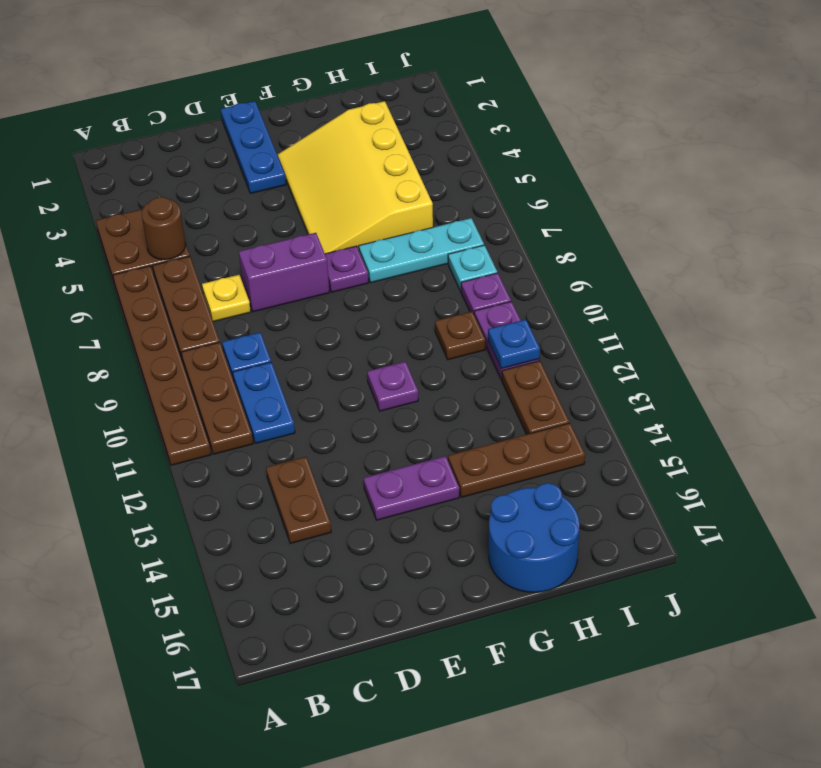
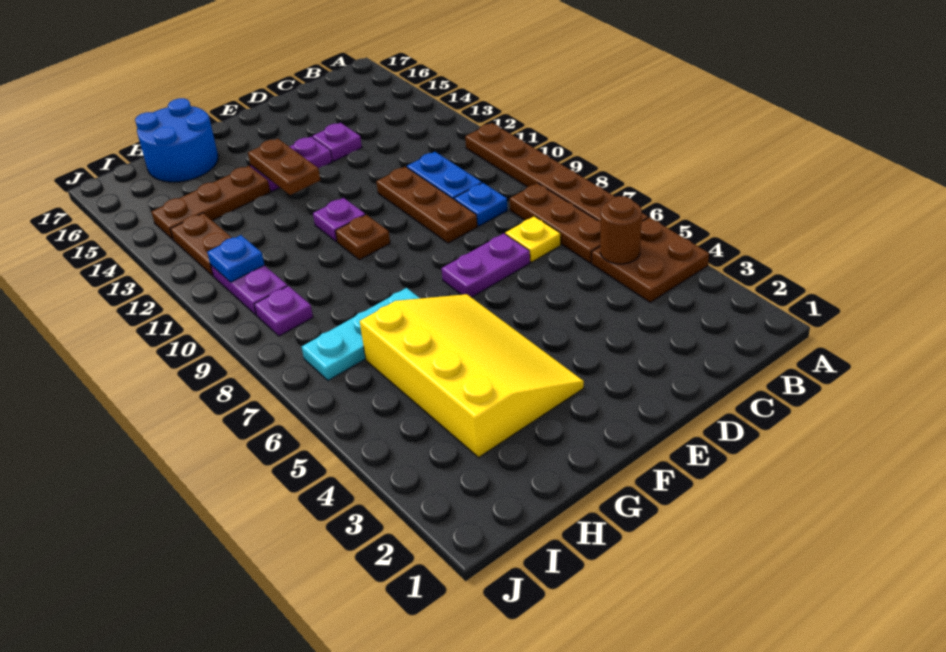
brown plate B9:B11 level 1 -> brown plate D9:D11 level 1
brown plate C13:C14 level 1 -> brown plate F13:F14 level 2
purple brick D7:E7 level 1 -> purple plate D7:E7 level 1
blue plate E1:E3 level 1 -> none
purple plate F7 level 1 -> purple plate D14 level 1
brown plate H10 level 1 -> brown plate F10 level 1
cyan plate I8 level 1 -> none

